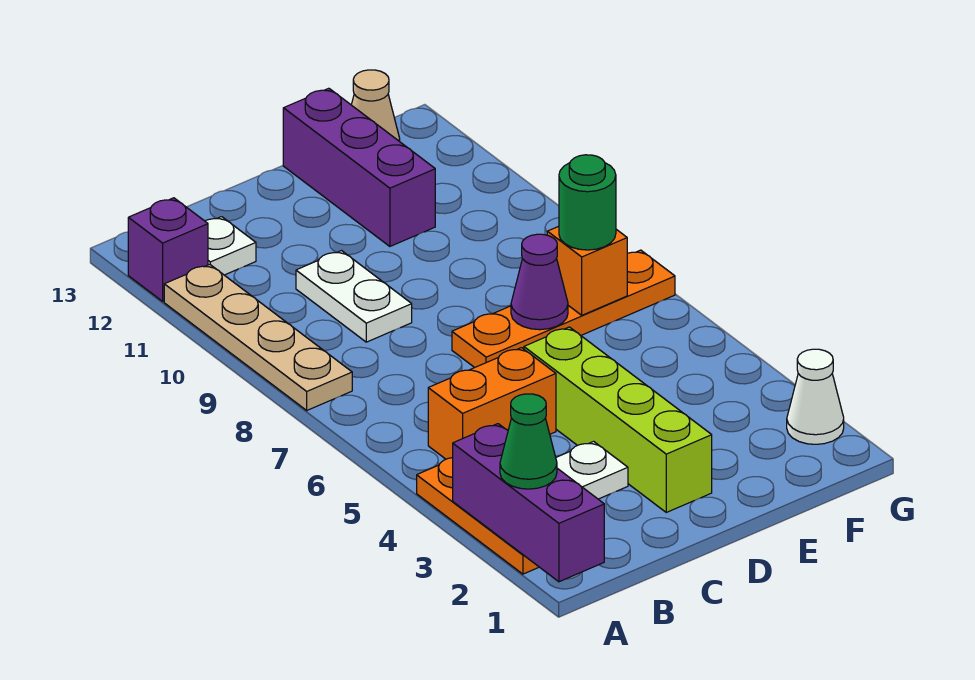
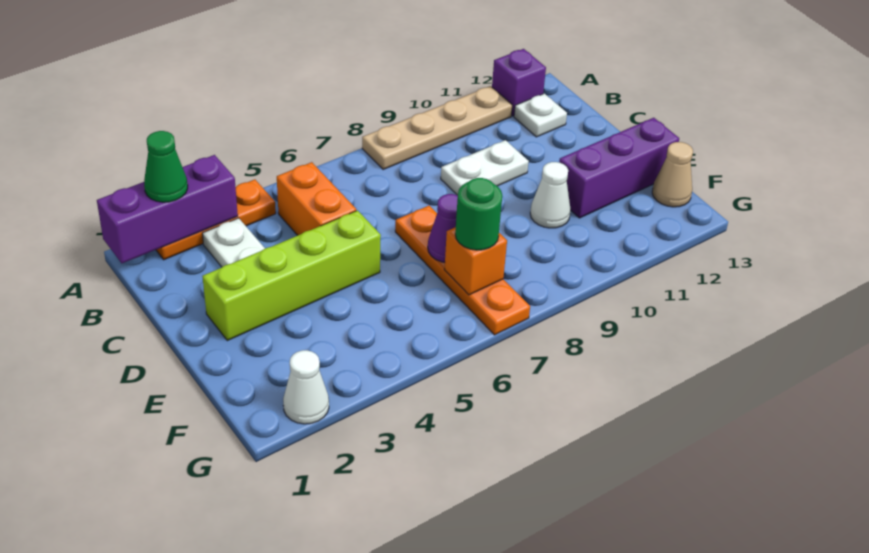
none -> white cone E10 level 1

